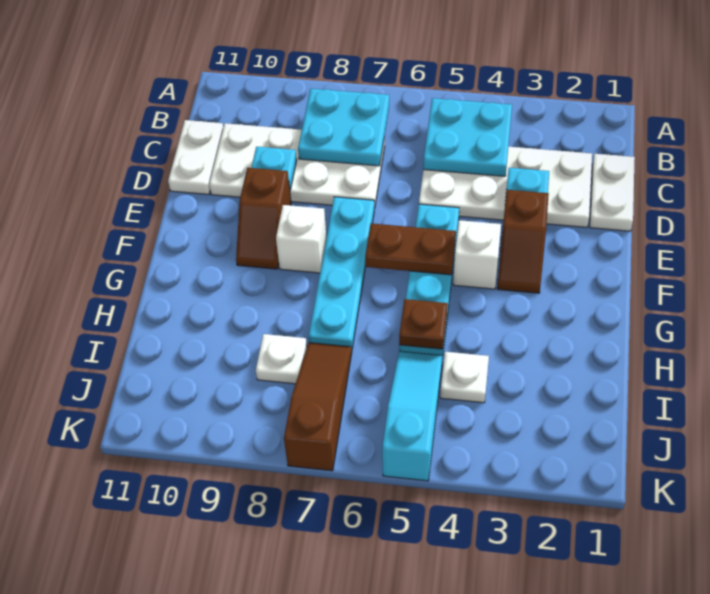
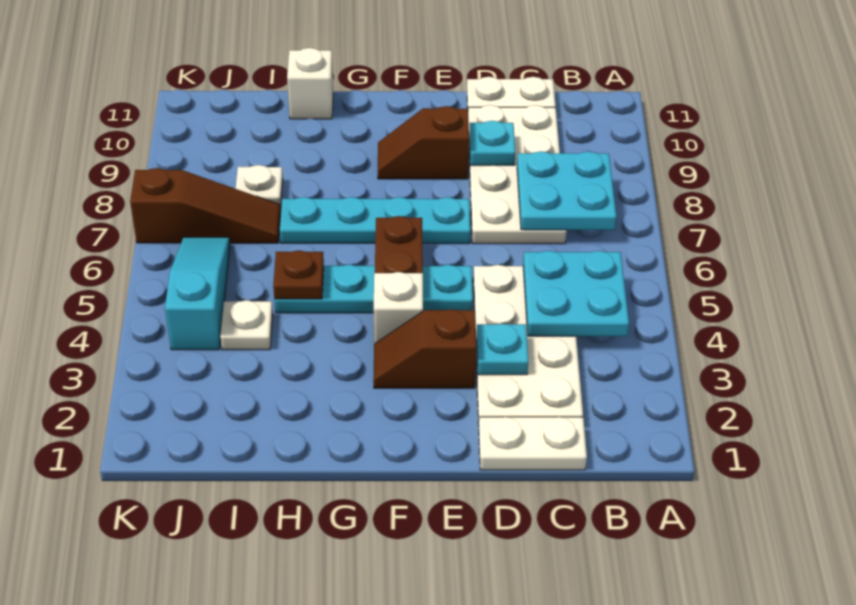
white brick F8 level 1 -> white brick H11 level 1
cyan slope I5:K5 level 1 top K -> cyan slope J4:J6 level 1 top 4

